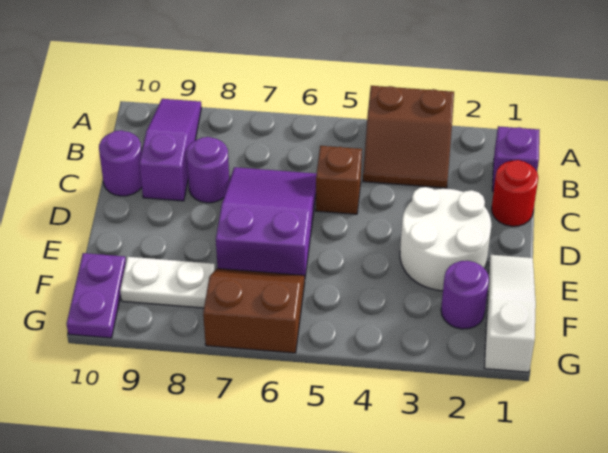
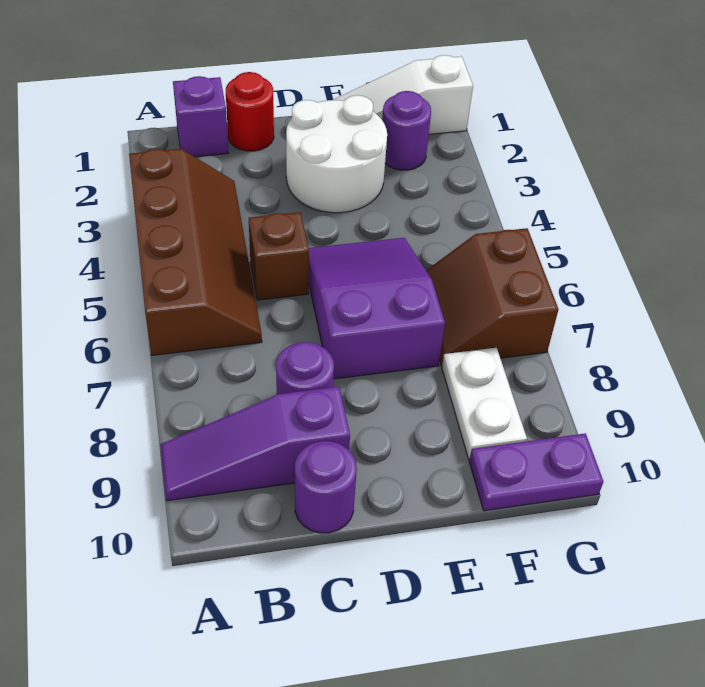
brown slope A3:B4 level 1 top A -> brown slope A3:B6 level 1 top A
purple slope C6:E7 level 1 top E -> purple slope D5:E7 level 1 top 7

